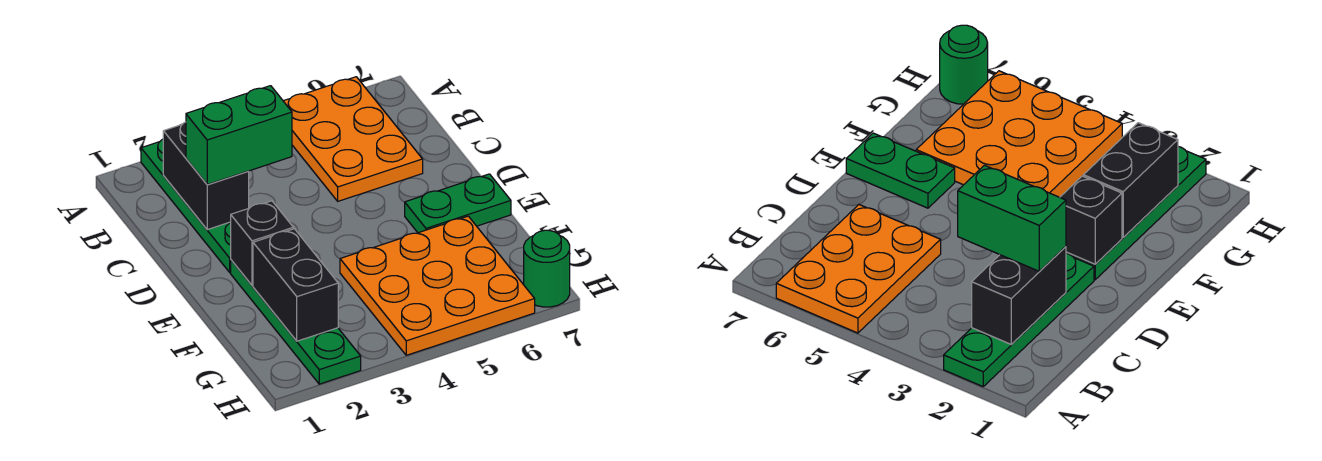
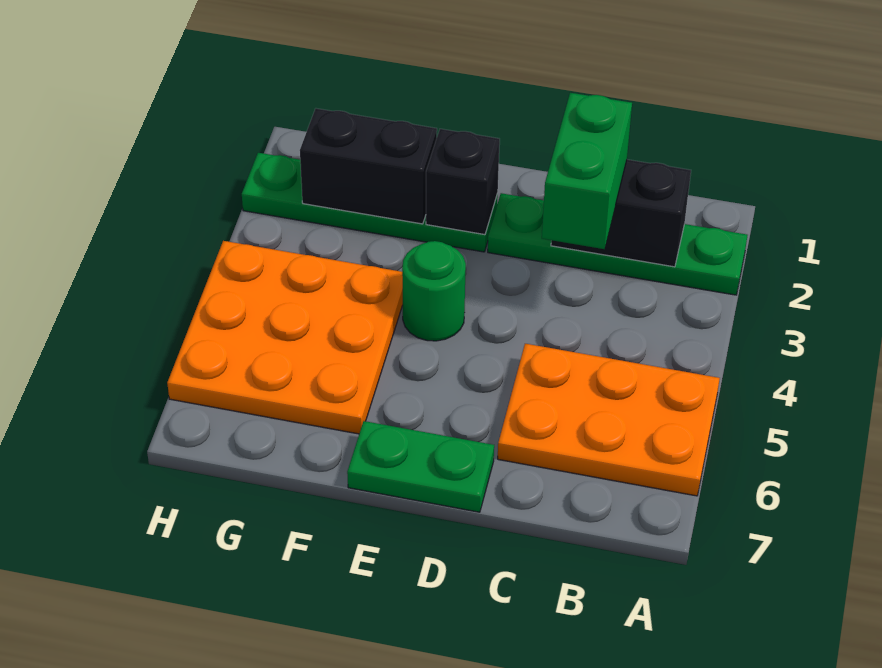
green plate E6:E7 level 1 -> green plate D7:E7 level 1
green round brick H7 level 1 -> green round brick E4 level 1

